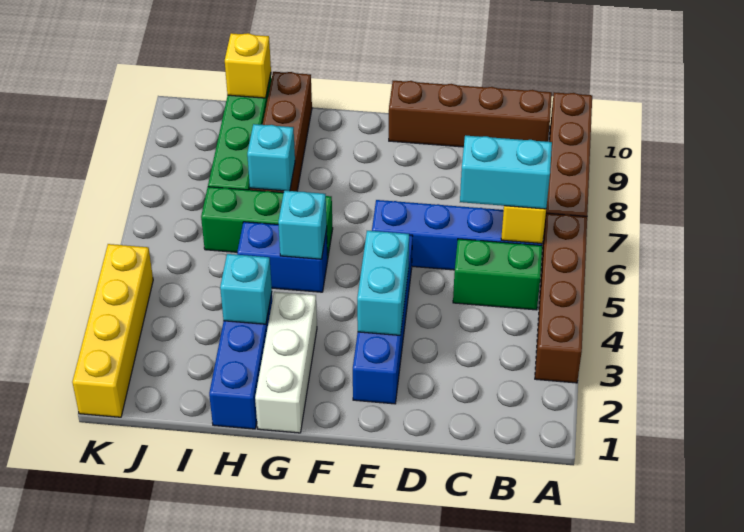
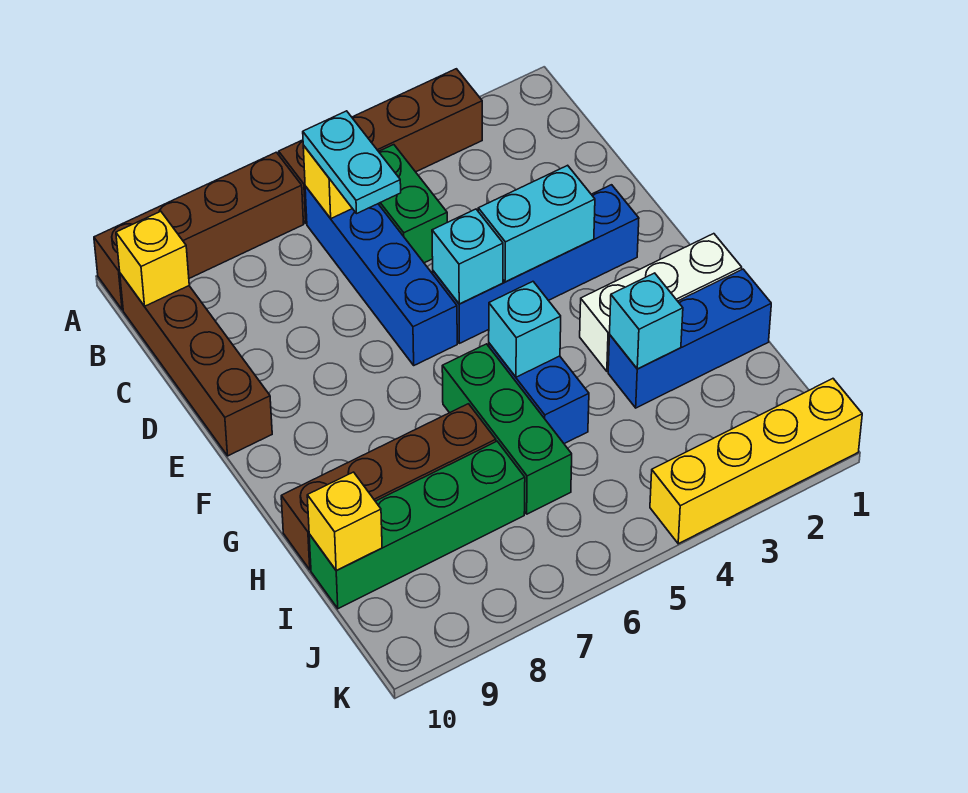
cyan brick B6:C6 level 3 -> cyan plate B6:C6 level 3
none -> yellow brick B10 level 2
cyan brick H7 level 2 -> cyan brick E5 level 2

